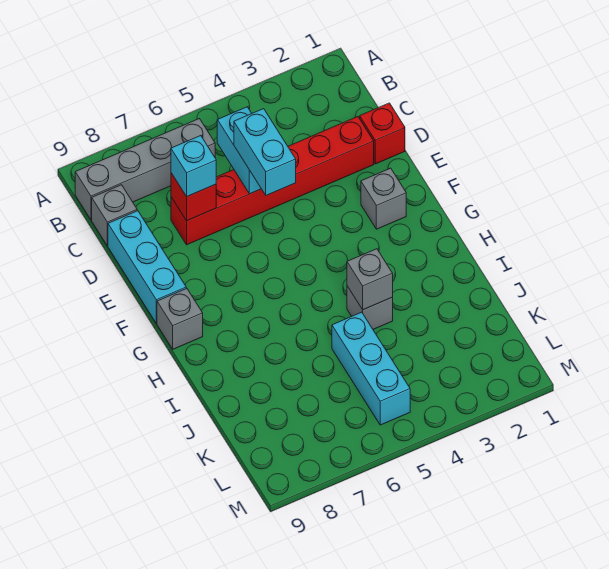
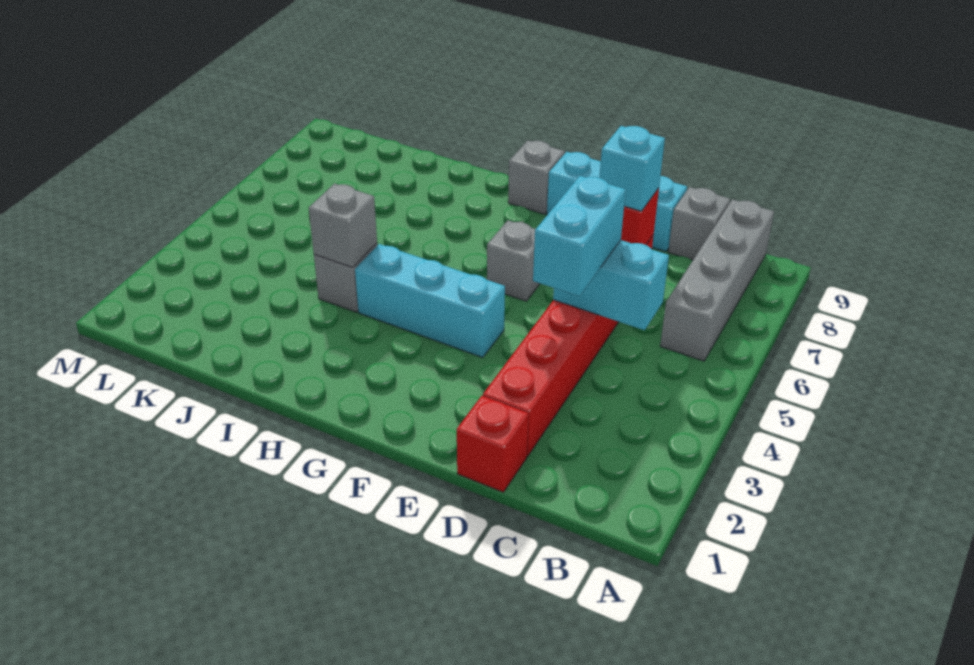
cyan brick D5:E5 level 3 -> cyan brick D4:D5 level 3
grey brick F2 level 1 -> grey brick F6 level 1
cyan brick J5:L5 level 1 -> cyan brick F4:H4 level 1

